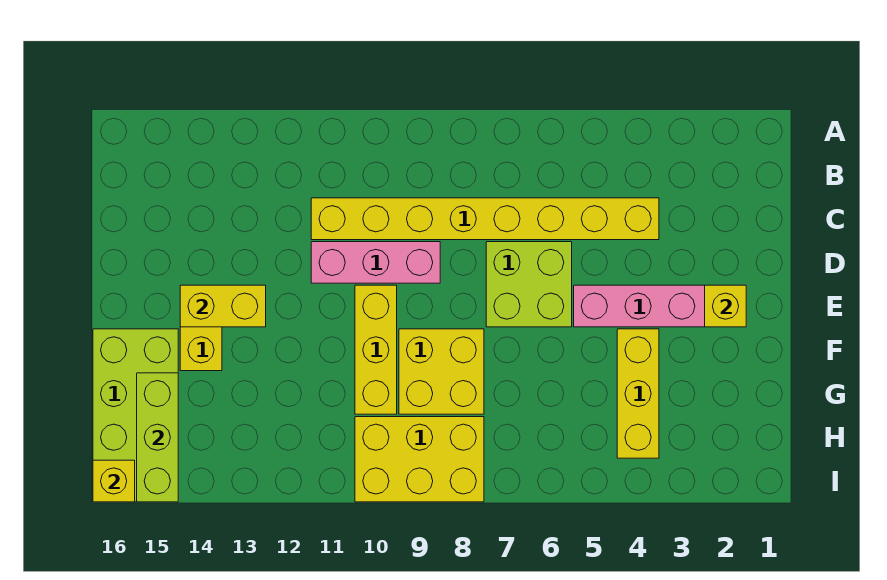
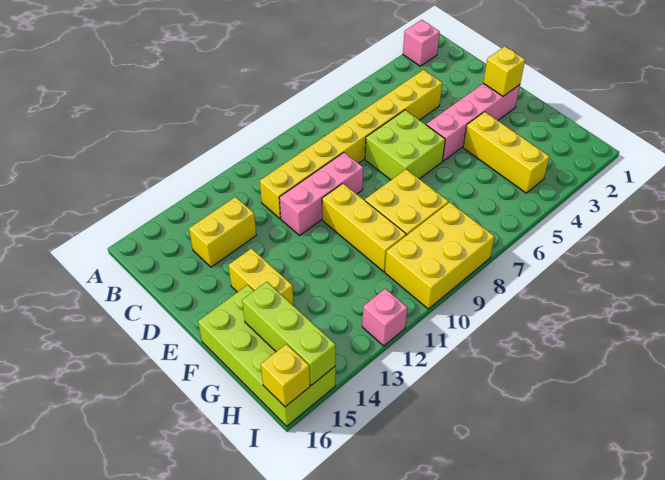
none -> pink brick A2 level 1
yellow brick E13:E14 level 2 -> yellow brick C13:C14 level 1
none -> pink brick I12 level 1

